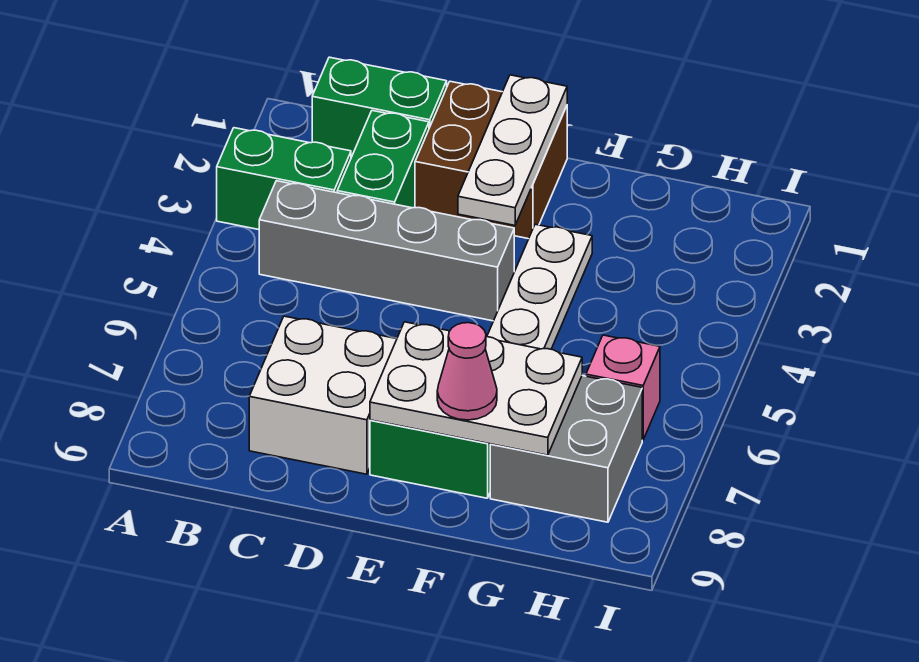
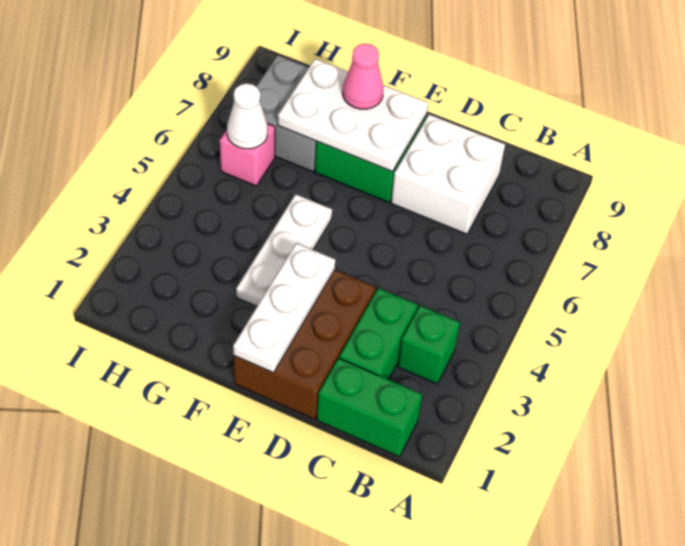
green brick A3:B3 level 1 -> green brick B3 level 1
grey brick B4:E4 level 1 -> none
brown brick D1:E2 level 1 -> brown brick D1:E3 level 1
none -> white cone H6 level 2

